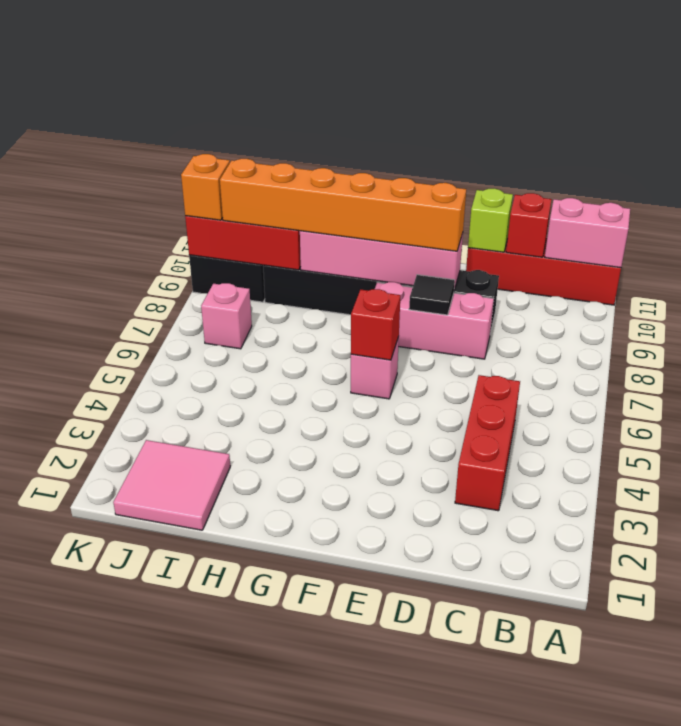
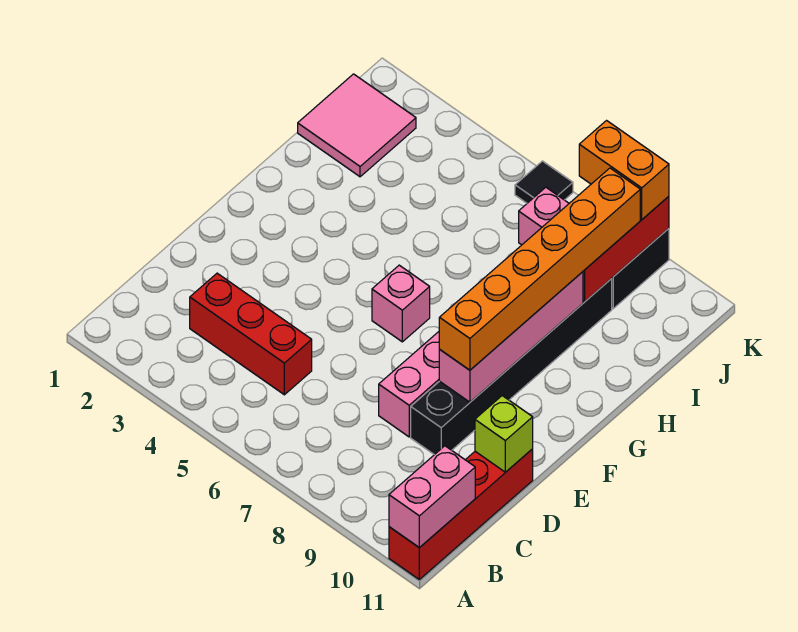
red brick C11 level 2 -> none
black tile E8 level 2 -> black tile K6 level 1
red brick F6 level 2 -> none
orange brick K9 level 3 -> orange brick K8:K9 level 3

